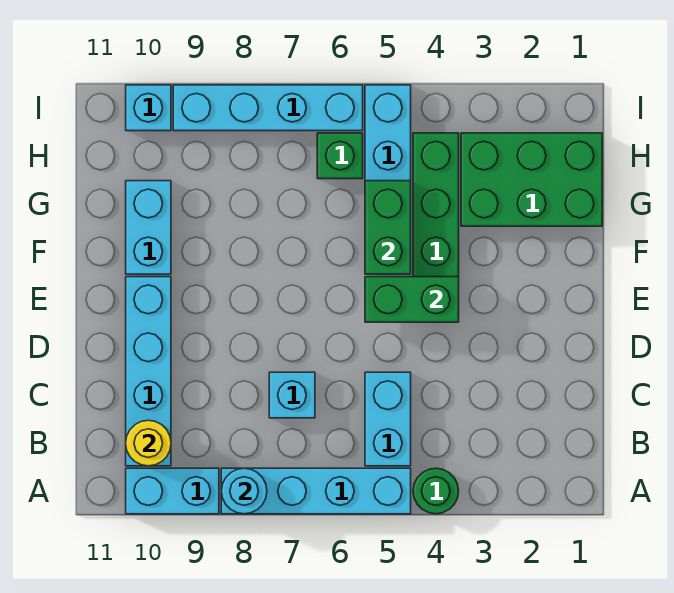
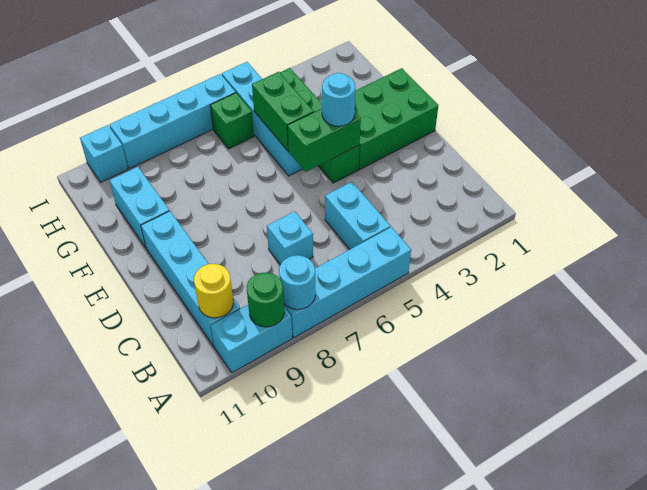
green round brick A4 level 1 -> green round brick A9 level 2
none -> cyan round brick E4 level 3
green brick G1:H3 level 1 -> green brick E1:F3 level 1

